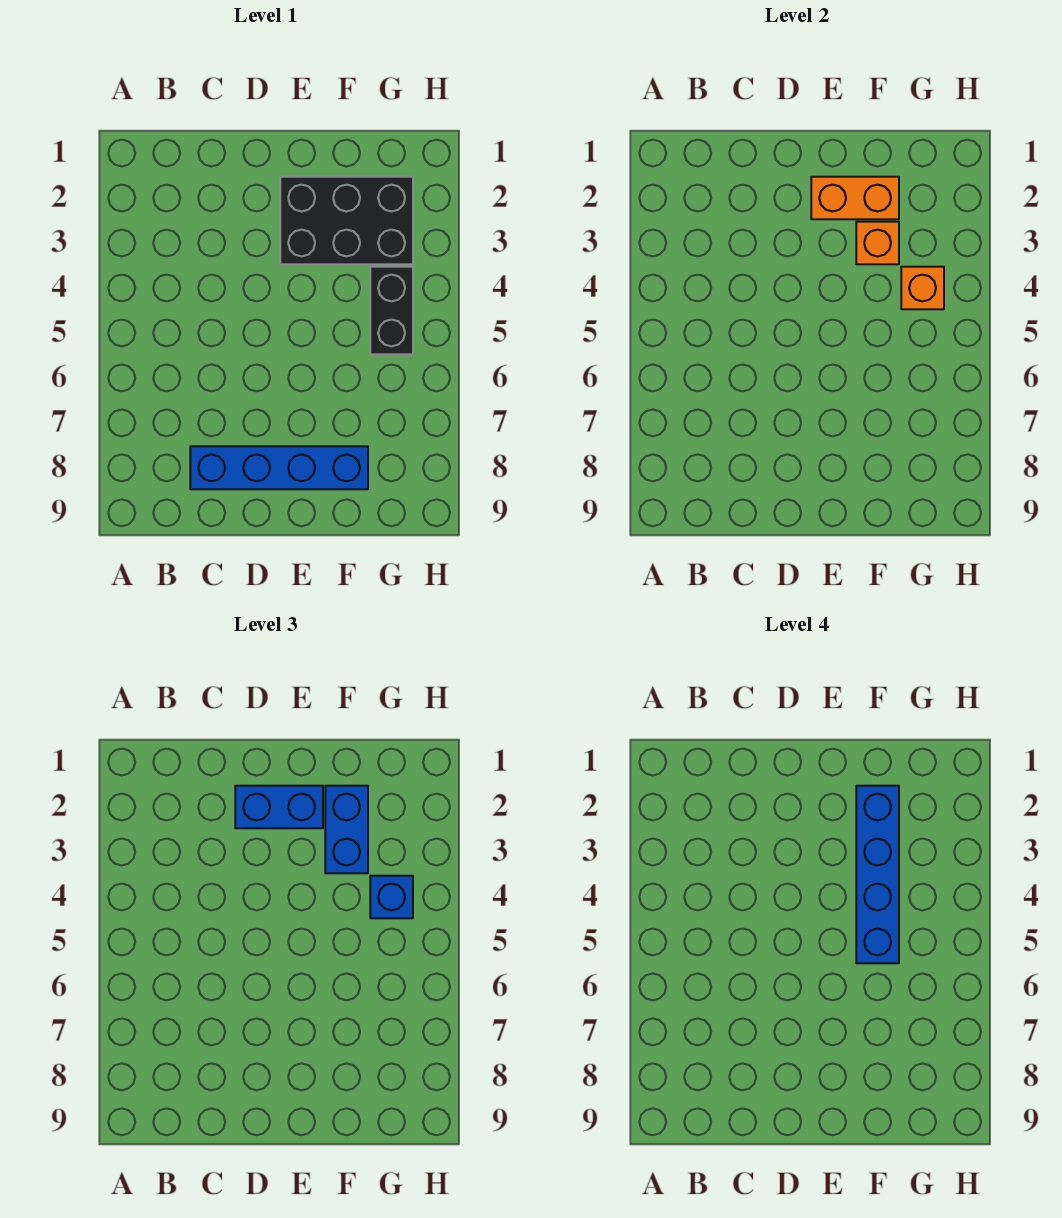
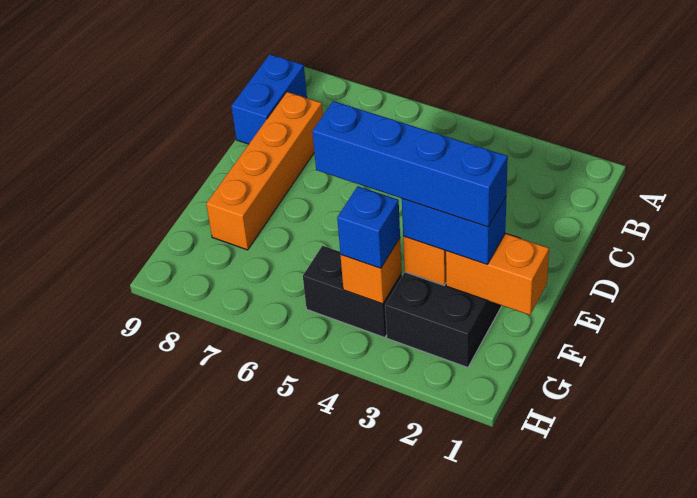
blue brick C8:F8 level 1 -> orange brick C8:F8 level 1
blue brick D2:E2 level 3 -> blue brick B9:C9 level 1
orange brick E2:F2 level 2 -> orange brick F1:F2 level 2

